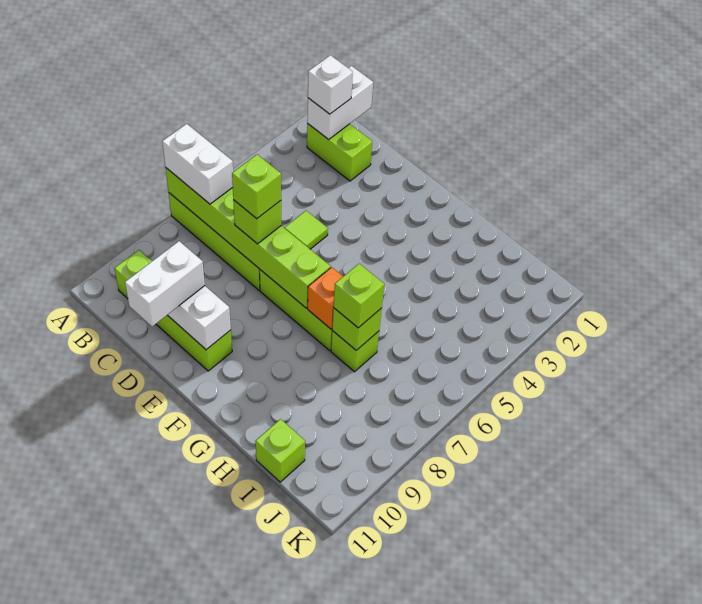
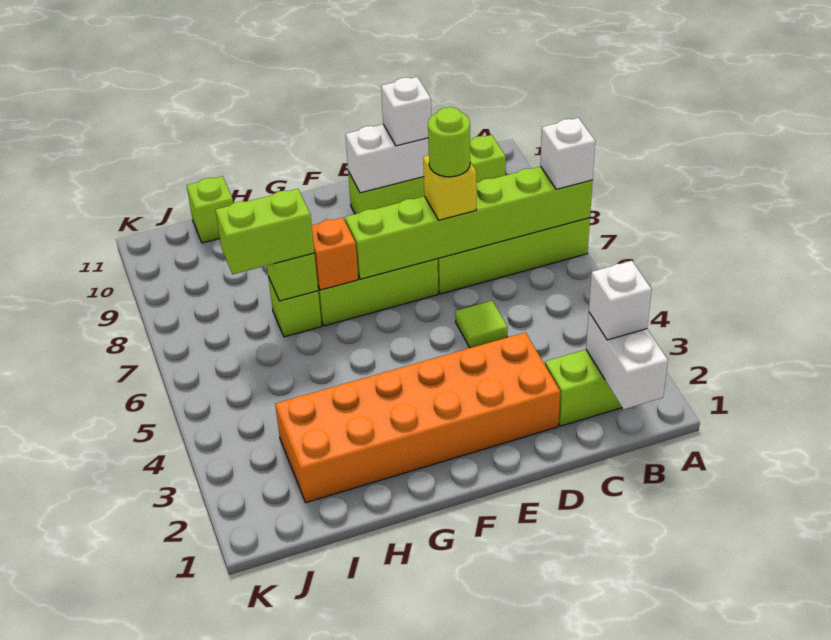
white brick A7:B7 level 3 -> white brick A7 level 3
none -> orange brick D2:I3 level 1
lime brick D7 level 3 -> yellow brick D7 level 3
lime brick D7 level 4 -> lime round brick D7 level 4
white brick D10:D11 level 3 -> white brick D10 level 3
lime brick H7 level 3 -> lime brick H7:I7 level 3

